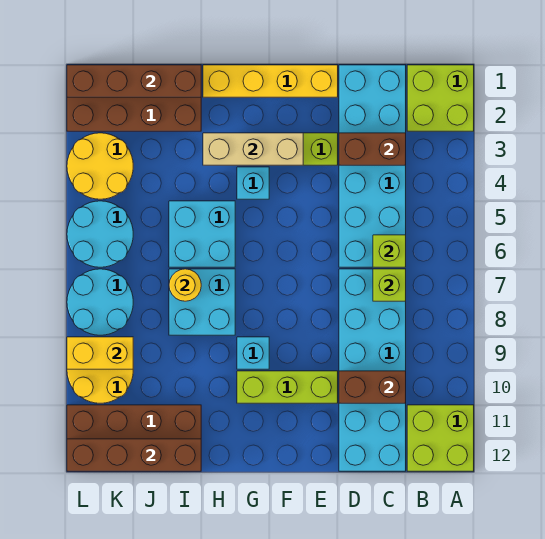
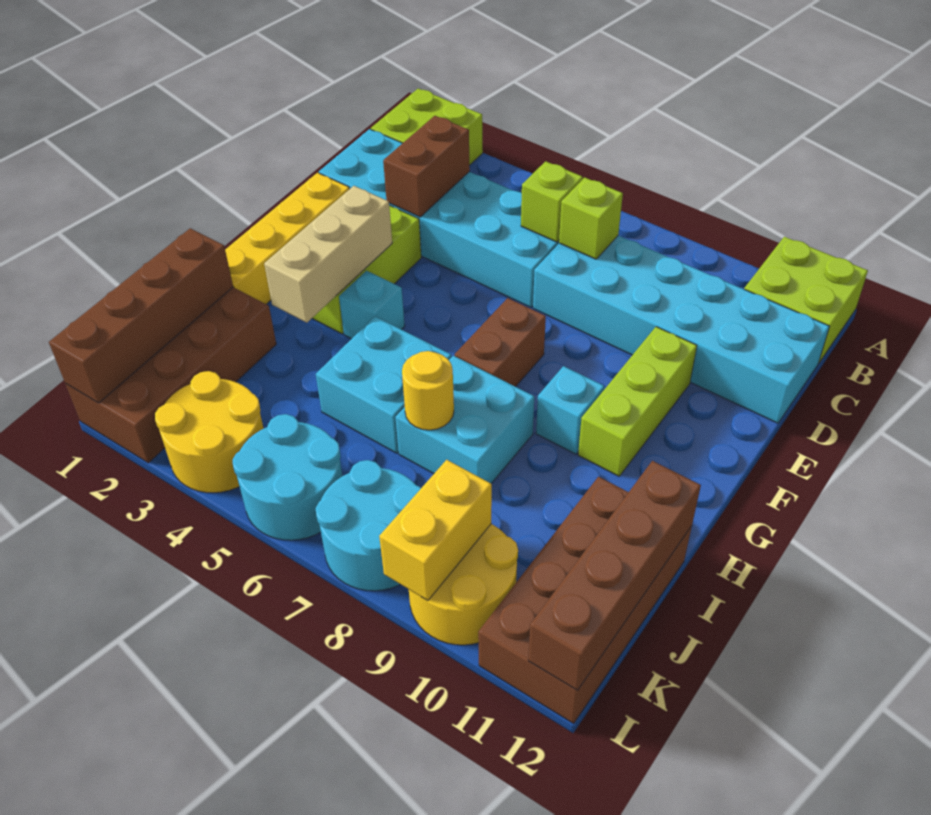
brown brick C10:D10 level 2 -> brown brick F7:G7 level 1

